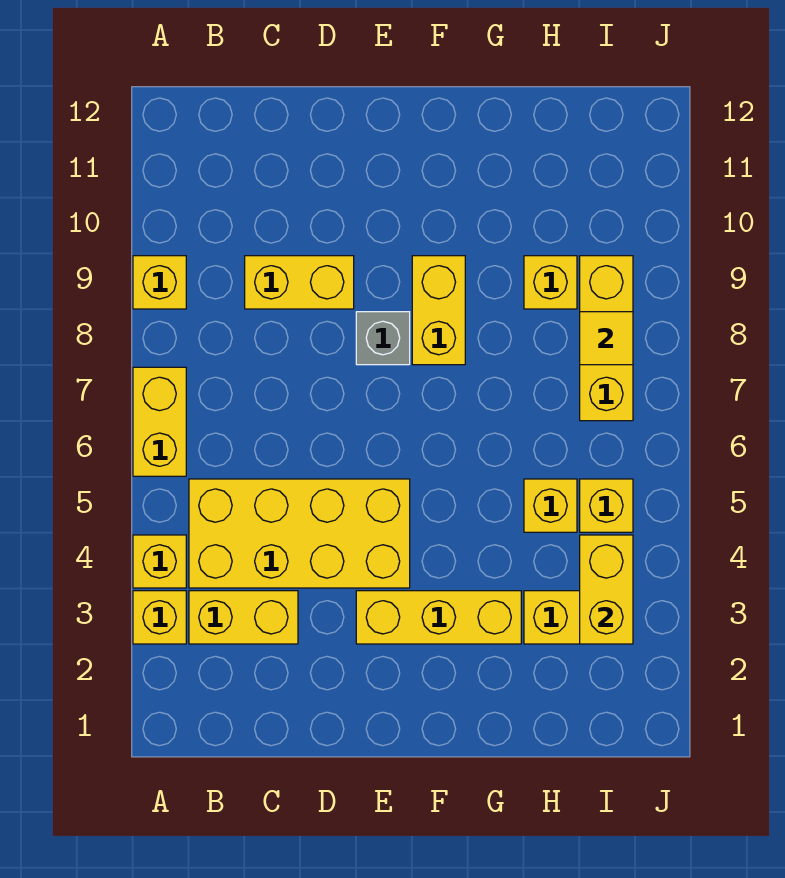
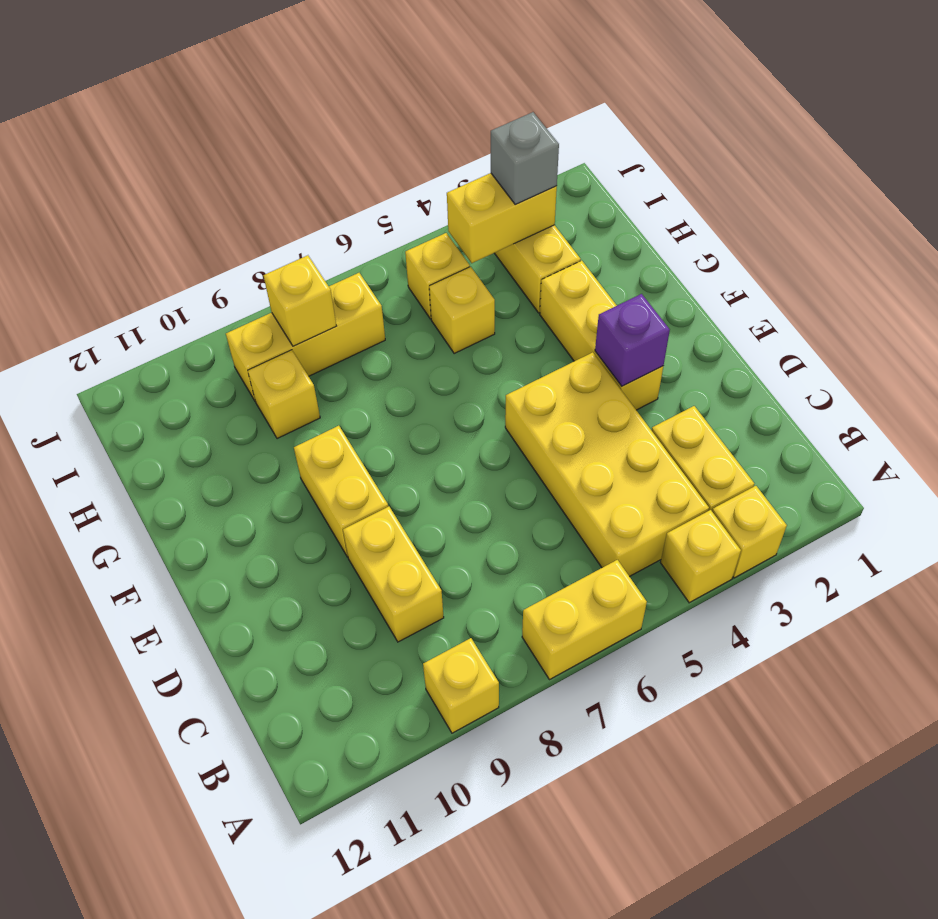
none -> purple brick E3 level 2
grey brick E8 level 1 -> grey brick I3 level 3
yellow brick F8:F9 level 1 -> yellow brick E9:F9 level 1
yellow tile I8 level 2 -> yellow brick I8 level 2

